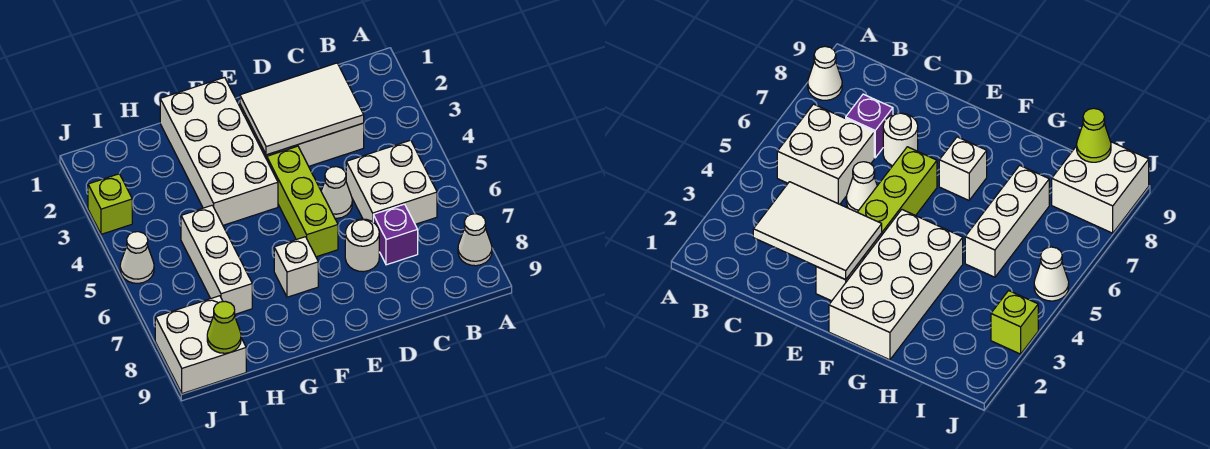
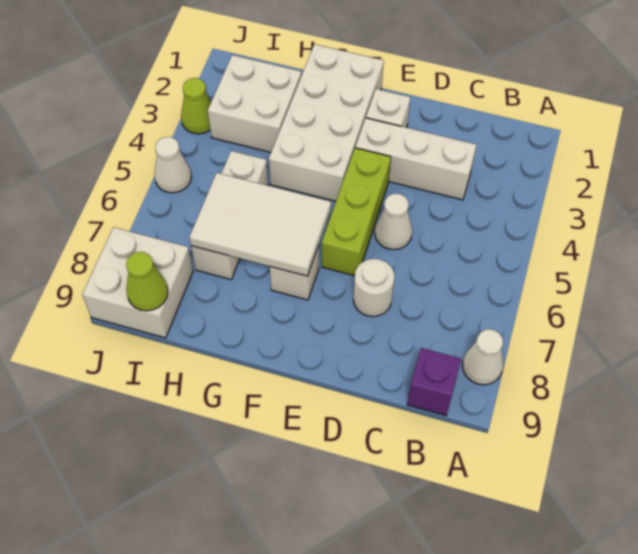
white brick B5:C6 level 1 -> white brick H2:I3 level 1
white tile C2:E3 level 2 -> white tile F6:H7 level 2
purple brick C7 level 1 -> purple brick B9 level 1
lime brick J3 level 1 -> lime cone J3 level 1

